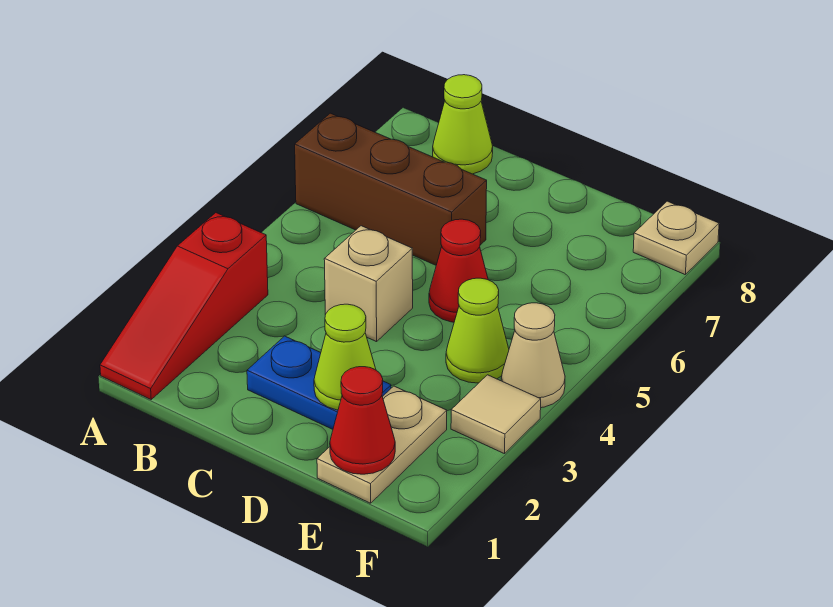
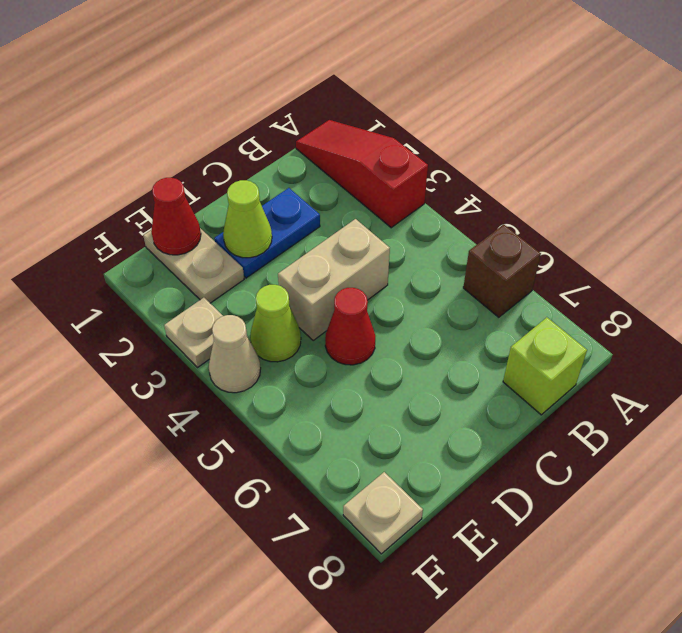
brown brick A6:C6 level 1 -> brown brick A6 level 1
lime cone B8 level 1 -> lime brick B8 level 1
tan brick C4 level 1 -> tan brick C4:D4 level 1
tan tile F3 level 1 -> tan plate F3 level 1

